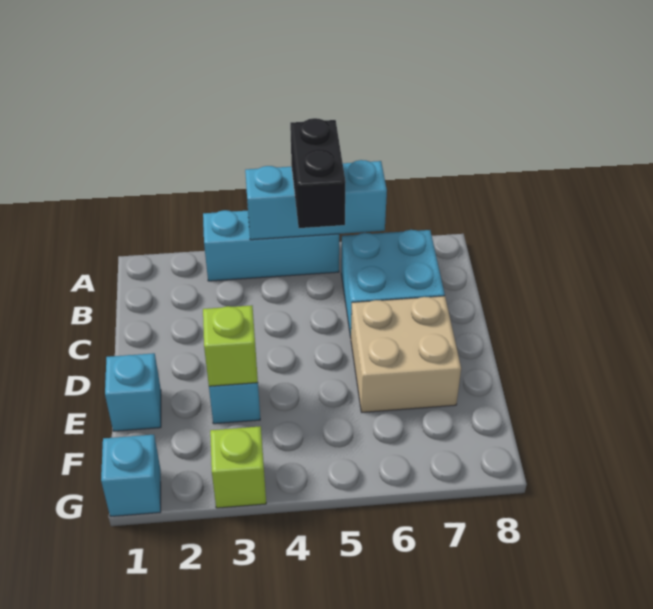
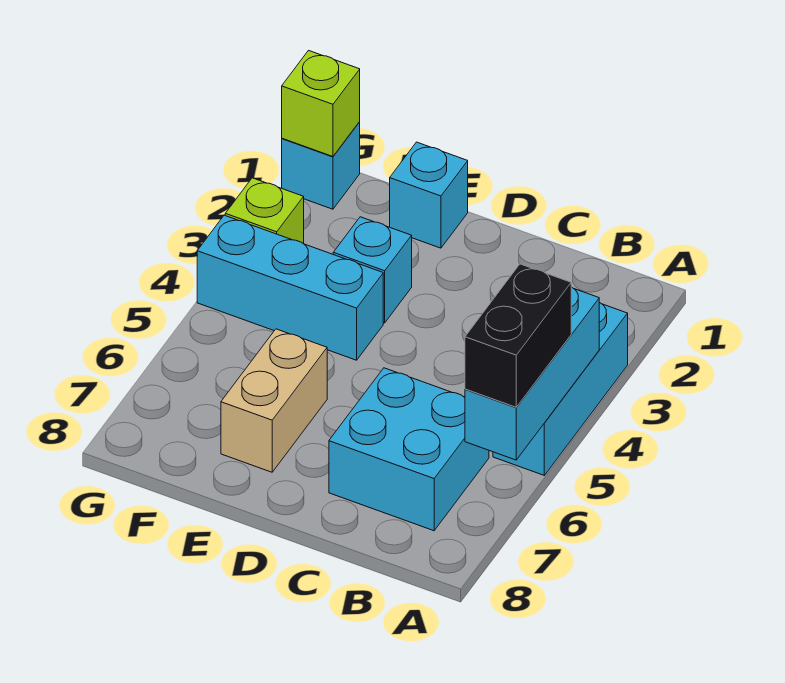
black brick A5:B5 level 3 -> black brick A5:A6 level 3
tan brick D6:E7 level 1 -> tan brick E6:E7 level 1
lime brick E3 level 2 -> lime brick G1 level 2
none -> cyan brick E4:G4 level 1

